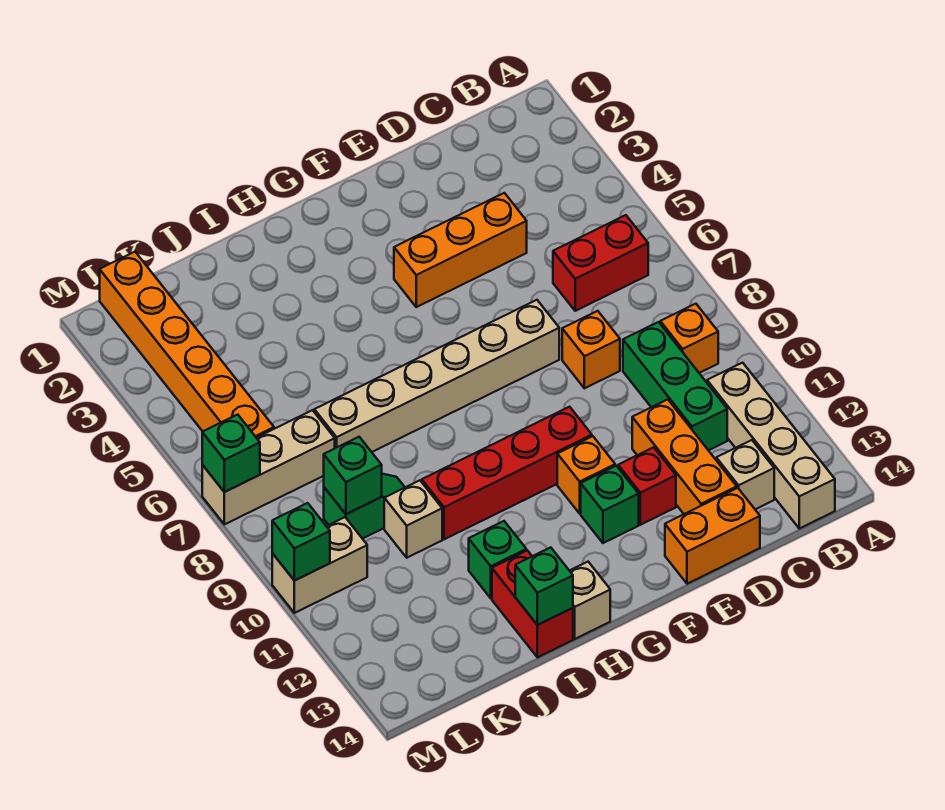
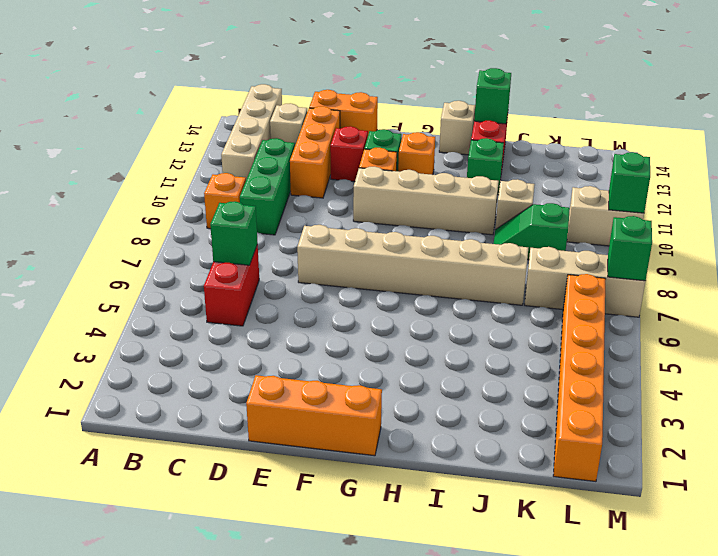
red brick B6:C6 level 1 -> red brick C5:C6 level 1
orange brick D4:F4 level 1 -> orange brick E1:G1 level 1
orange brick D8 level 1 -> orange brick G12 level 1
red brick F10:I10 level 1 -> tan brick F10:I10 level 1
green brick K9 level 2 -> green brick C6 level 2

